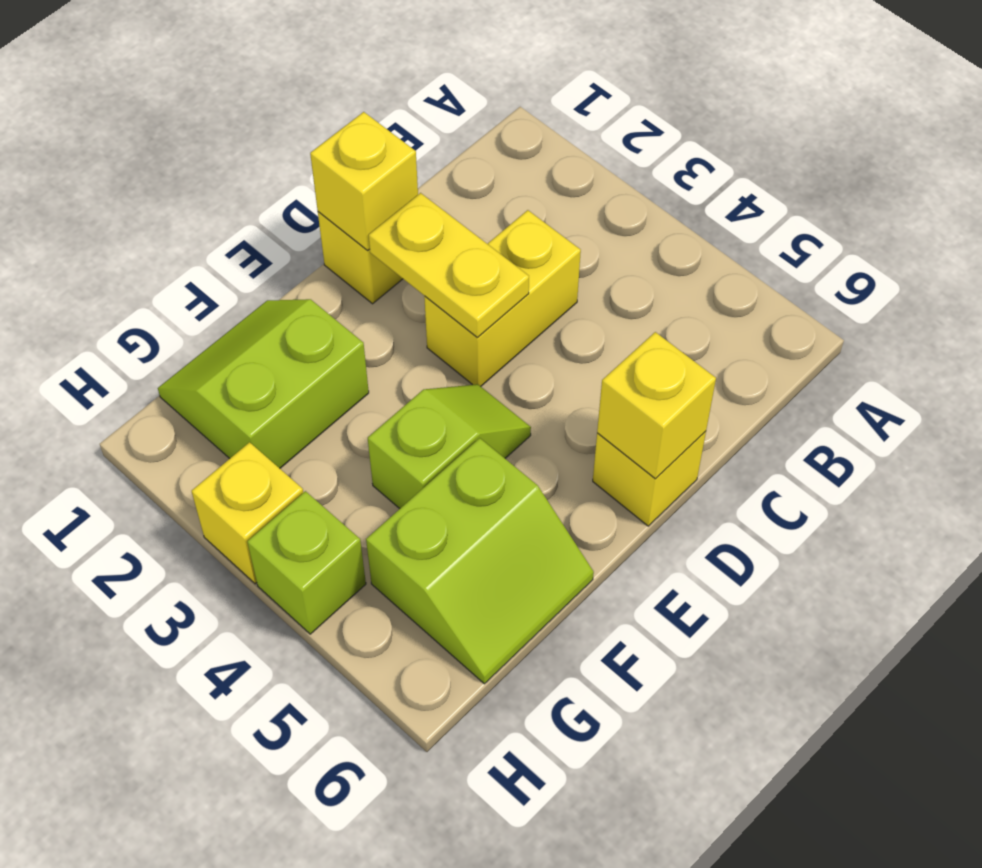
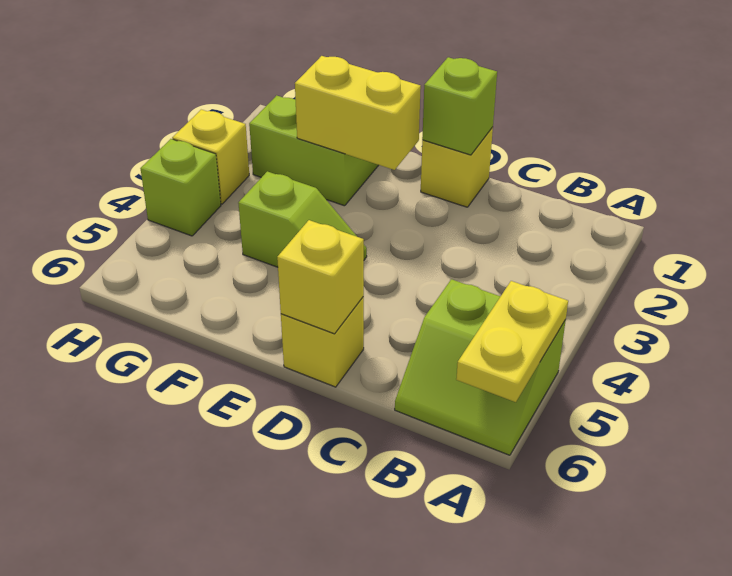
yellow brick C3:D3 level 1 -> yellow brick E2:F2 level 2
yellow brick D1 level 2 -> lime brick D1 level 2
yellow plate D2:D3 level 2 -> yellow plate A5:A6 level 2
lime slope F5:G6 level 1 top 5 -> lime slope A5:B6 level 1 top 5

